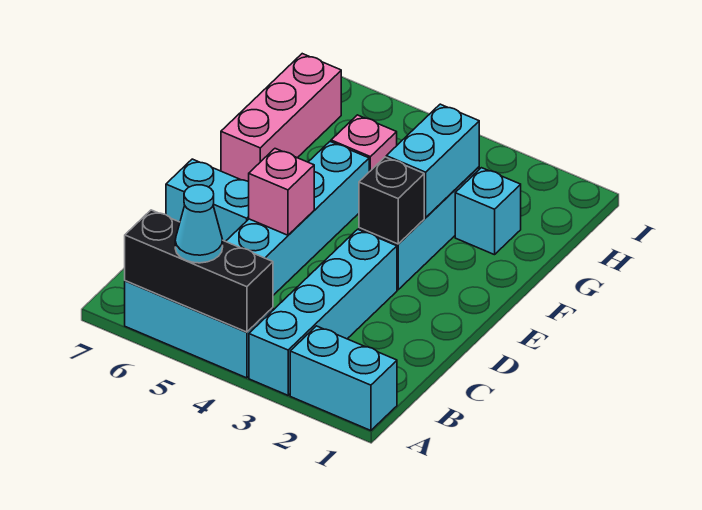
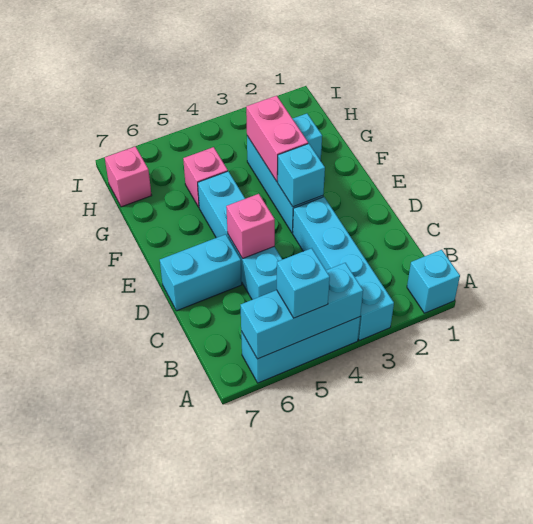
cyan brick A1:A2 level 1 -> cyan brick A1 level 1
black brick A4:A6 level 2 -> cyan brick A4:A6 level 2
cyan cone A5 level 3 -> cyan brick A5 level 3
black brick E3 level 2 -> cyan brick E3 level 2
cyan brick F3:G3 level 2 -> pink brick F3:G3 level 2
pink brick F7:H7 level 1 -> pink brick H7 level 1

